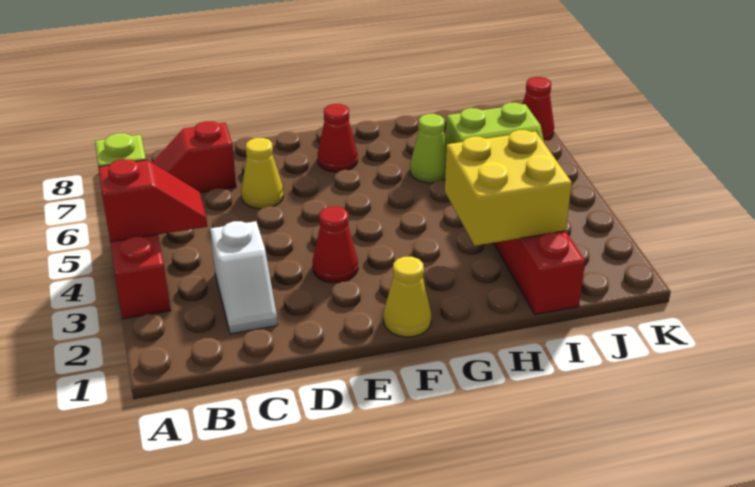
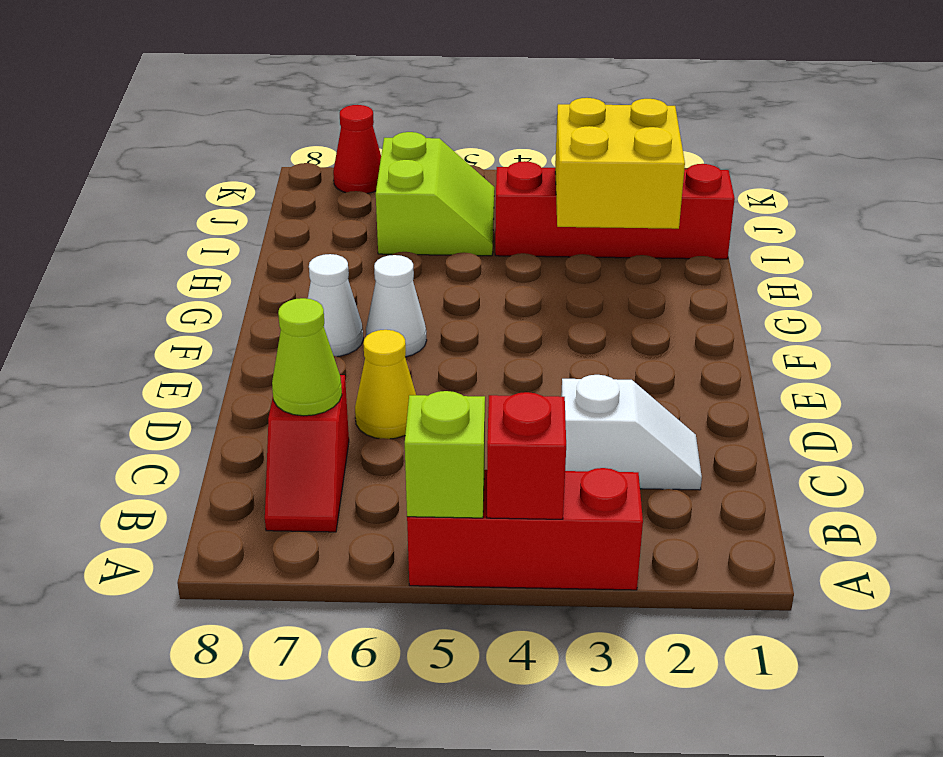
red cone E3 level 1 -> none
yellow cone F1 level 1 -> none
none -> white cone F6 level 1
red cone F7 level 1 -> white cone F7 level 1
lime cone H6 level 1 -> lime cone C7 level 2

